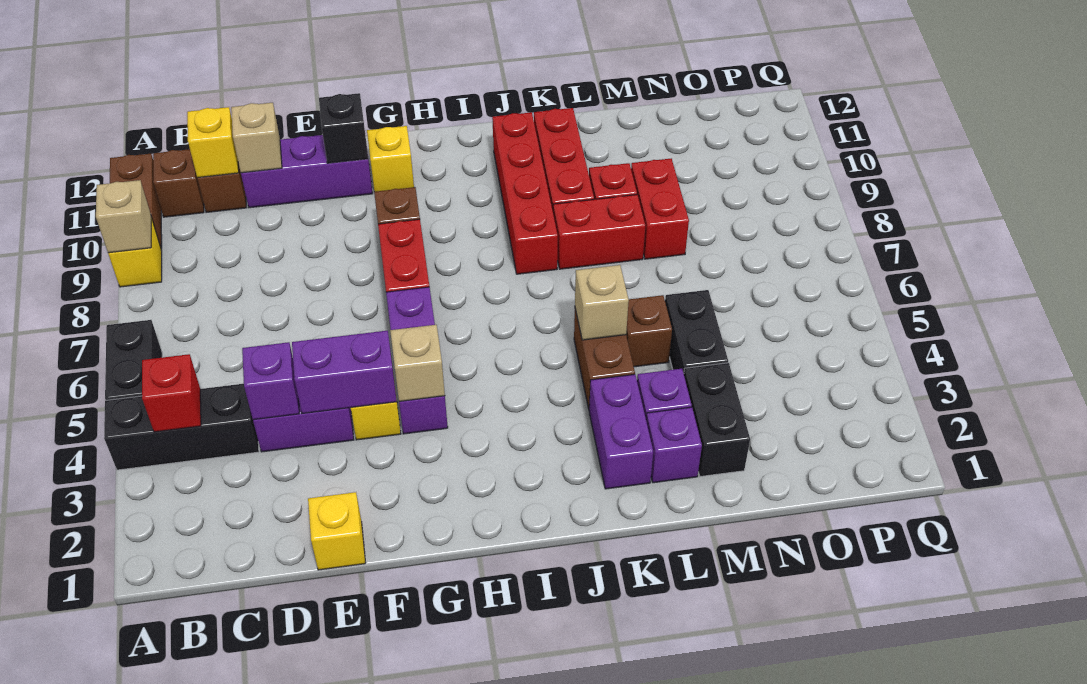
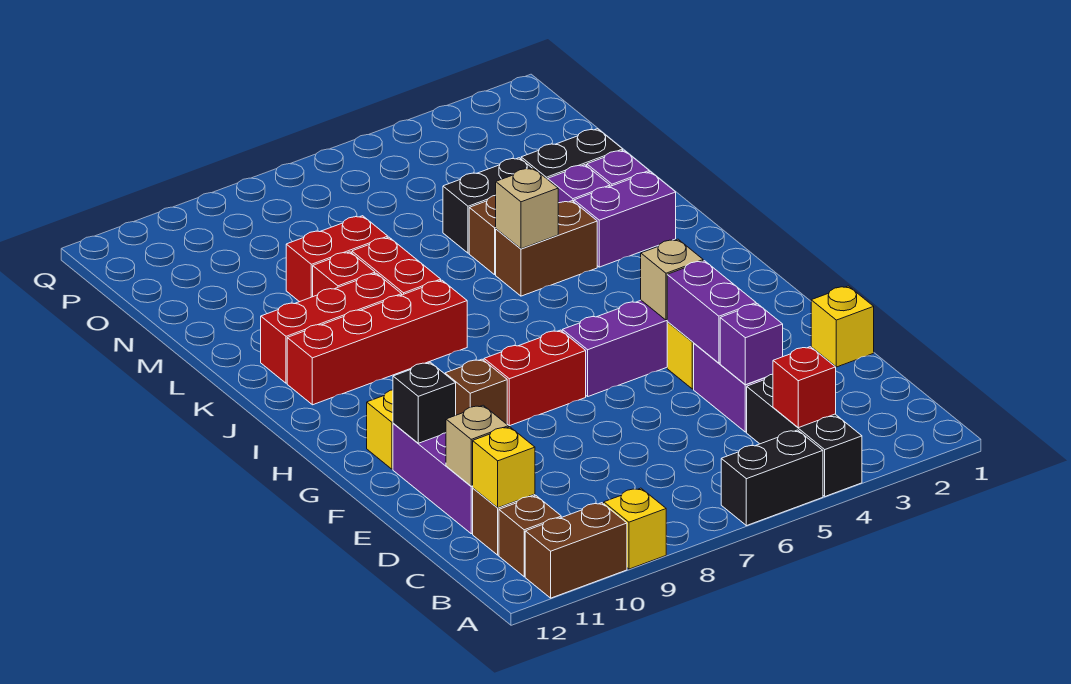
tan brick A9 level 2 -> none

